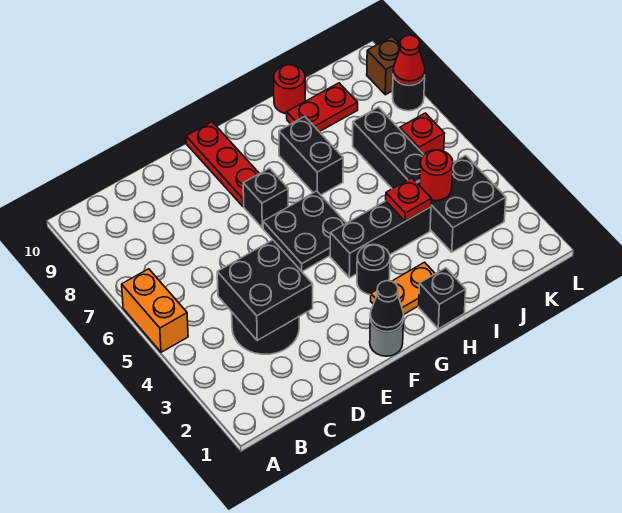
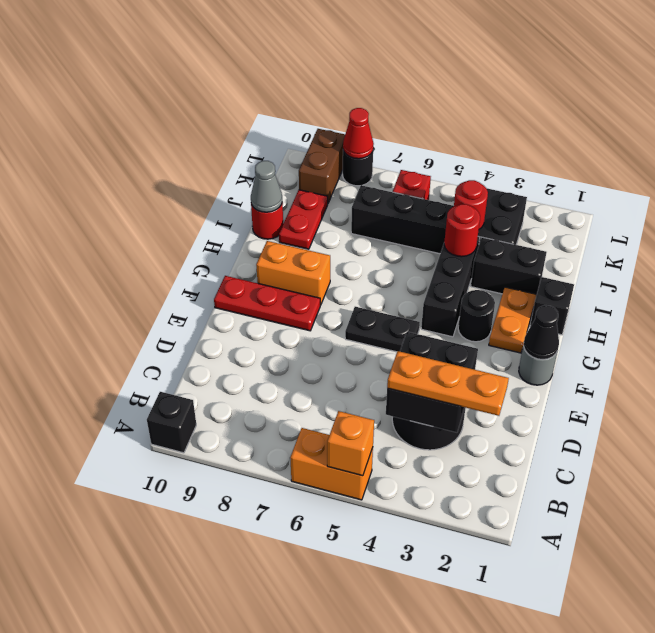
none -> orange brick A5 level 2
none -> orange plate C2:C4 level 3
black plate F5:G6 level 1 -> black plate F5:F6 level 1
black brick F7 level 1 -> black brick A10 level 1
none -> orange brick G8:G9 level 1
black brick H7:H8 level 1 -> black brick I2:I3 level 1
red plate I4 level 2 -> red round brick I4 level 2
none -> grey cone I10 level 2
brown brick L9 level 1 -> brown brick K9:L9 level 1

